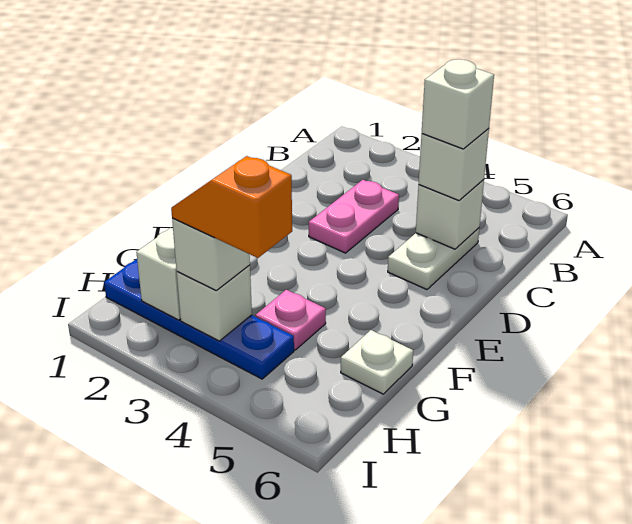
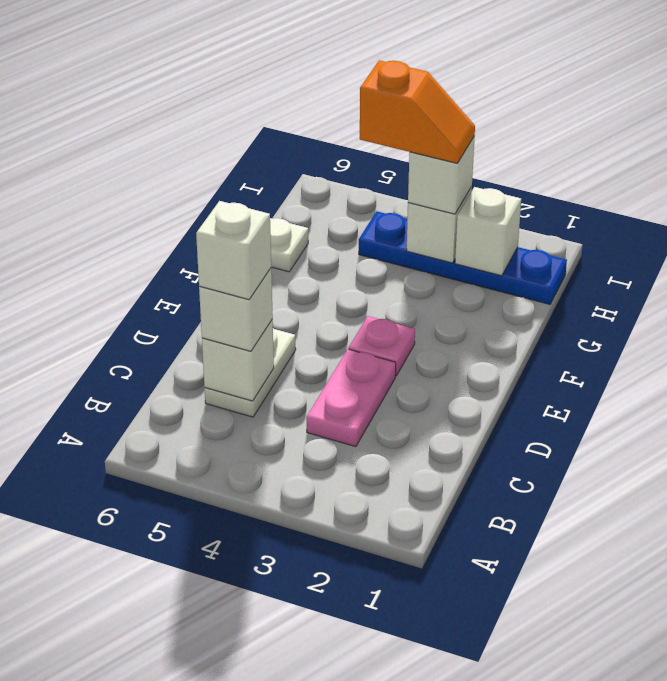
pink plate G4 level 1 -> pink plate E3 level 1

